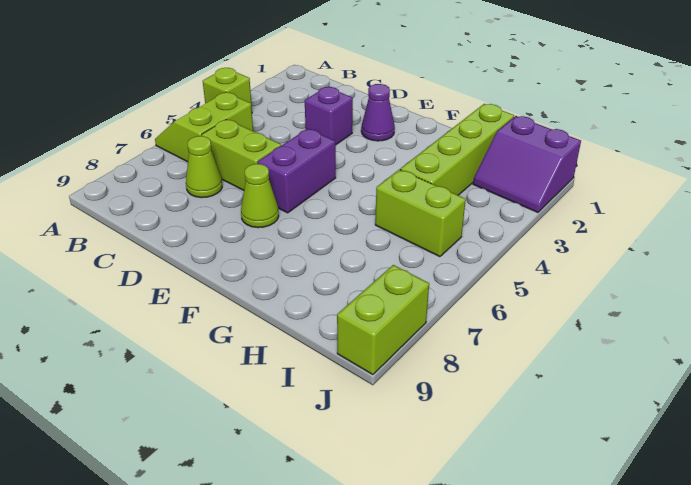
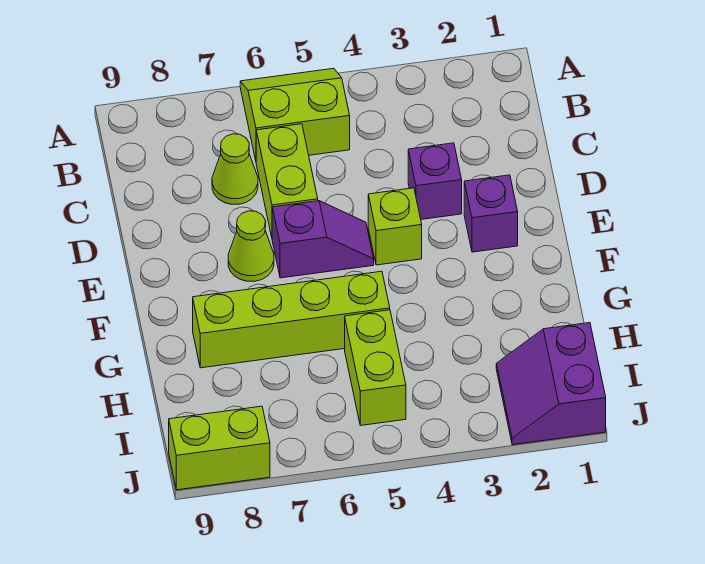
lime brick A4 level 1 -> lime brick E4 level 1
purple cone E2 level 1 -> purple brick E2 level 1
purple brick E5:E6 level 1 -> purple slope E5:E6 level 1 top 6
lime brick H1:H4 level 1 -> lime brick G5:G8 level 1

